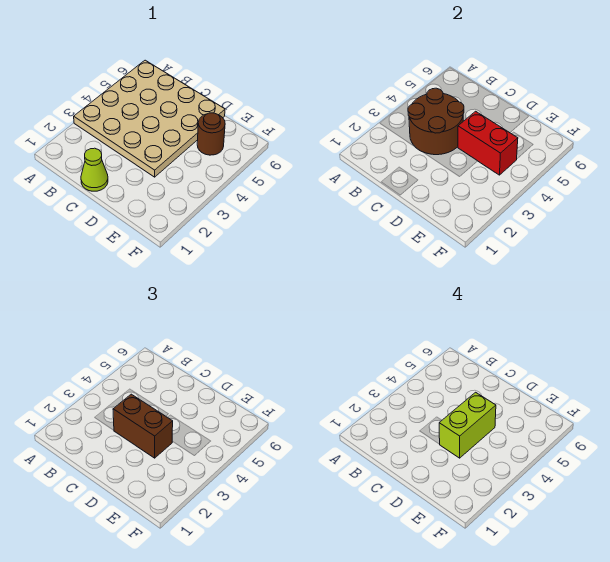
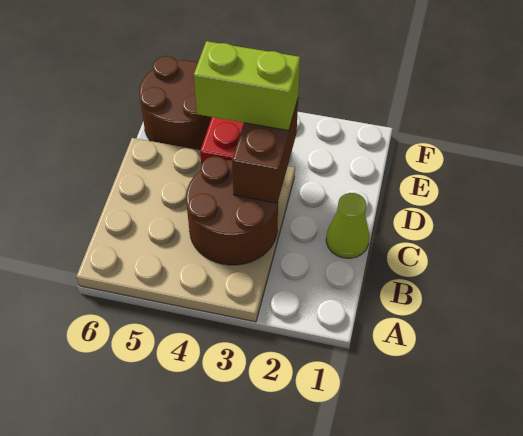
brown round brick E5 level 1 -> brown round brick E5:F6 level 1

